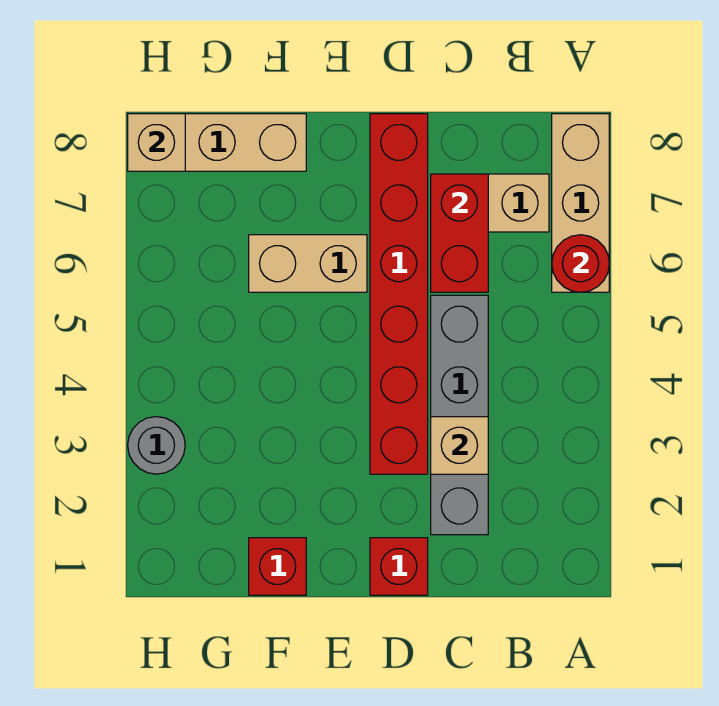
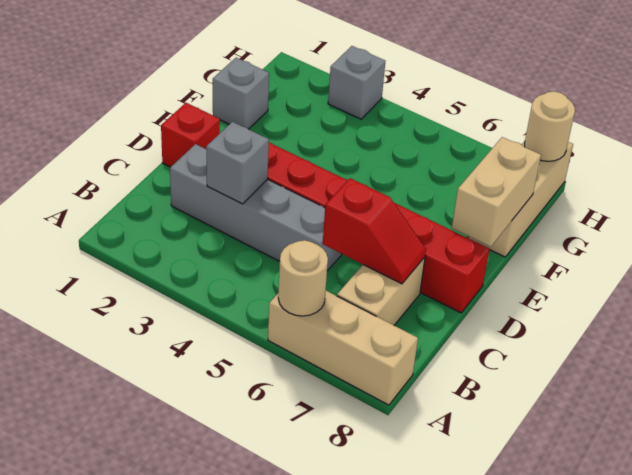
red round brick A6 level 2 -> tan round brick A6 level 2
tan brick C3 level 2 -> grey brick C3 level 2
red brick C6:C7 level 2 -> red slope C6:C7 level 2 top 6
tan brick E6:F6 level 1 -> tan brick E8:F8 level 2
red brick F1 level 1 -> grey brick F1 level 1
grey round brick H3 level 1 -> grey brick H3 level 1
tan brick H8 level 2 -> tan round brick H8 level 2

